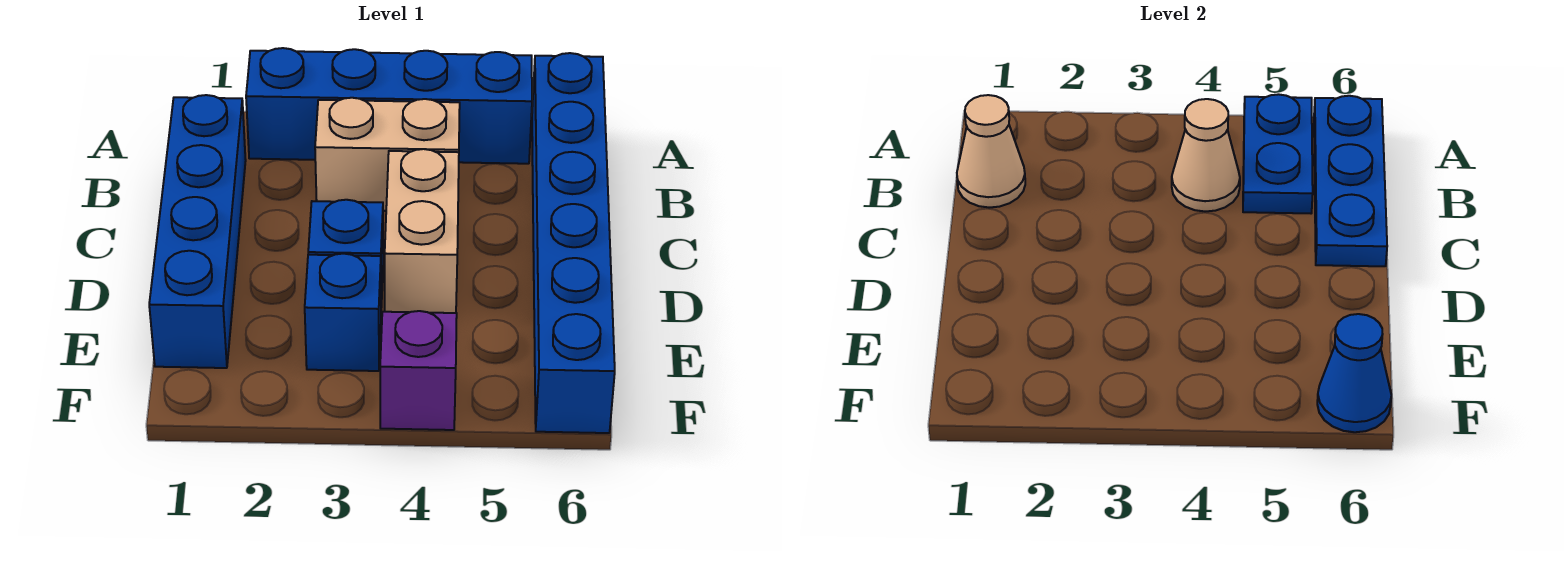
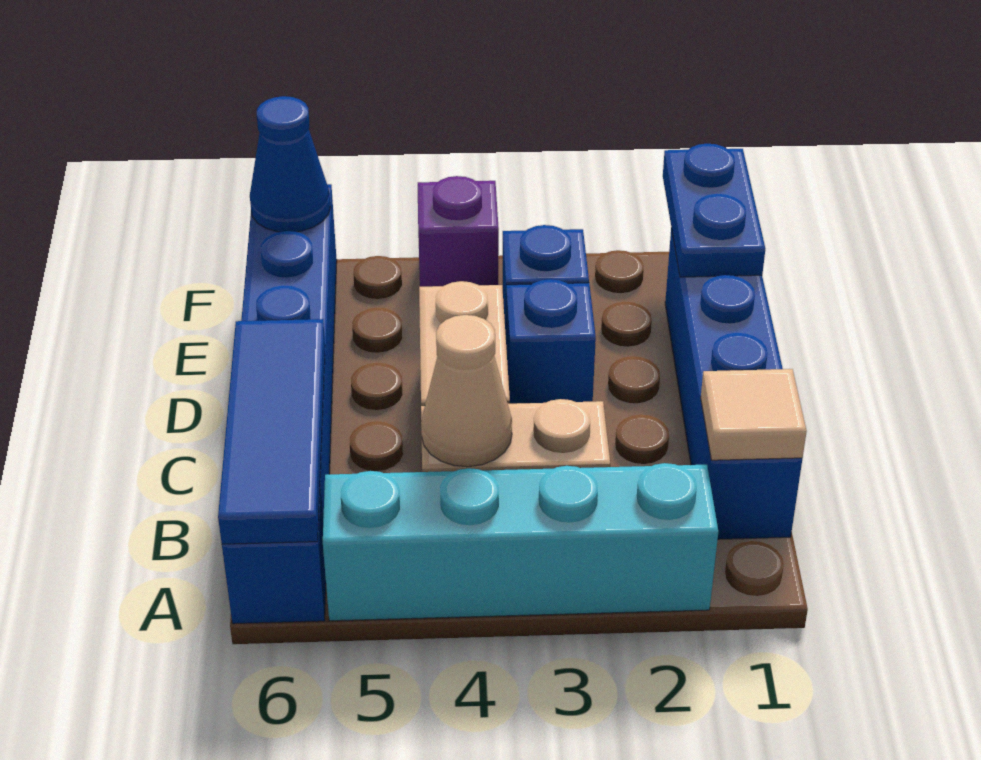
blue brick A2:A5 level 1 -> cyan brick A2:A5 level 1
blue plate A5:B5 level 2 -> blue plate E1:F1 level 2
blue plate A6:C6 level 2 -> blue tile A6:C6 level 2
tan cone B1 level 2 -> tan tile B1 level 2

